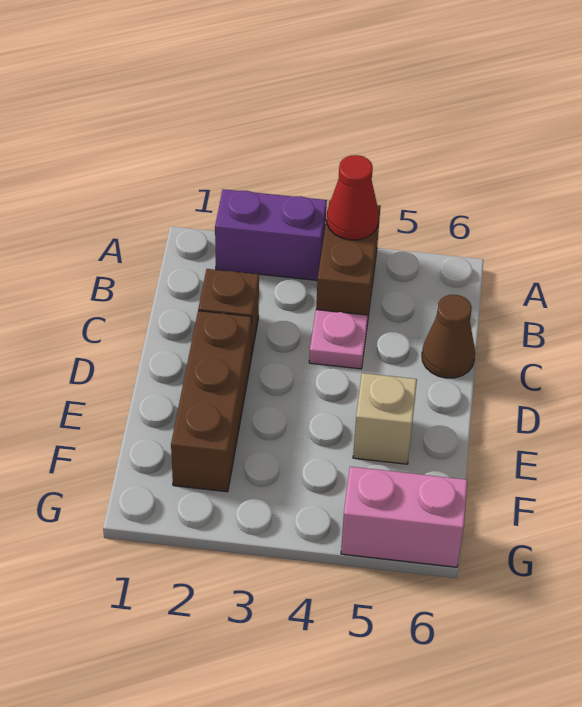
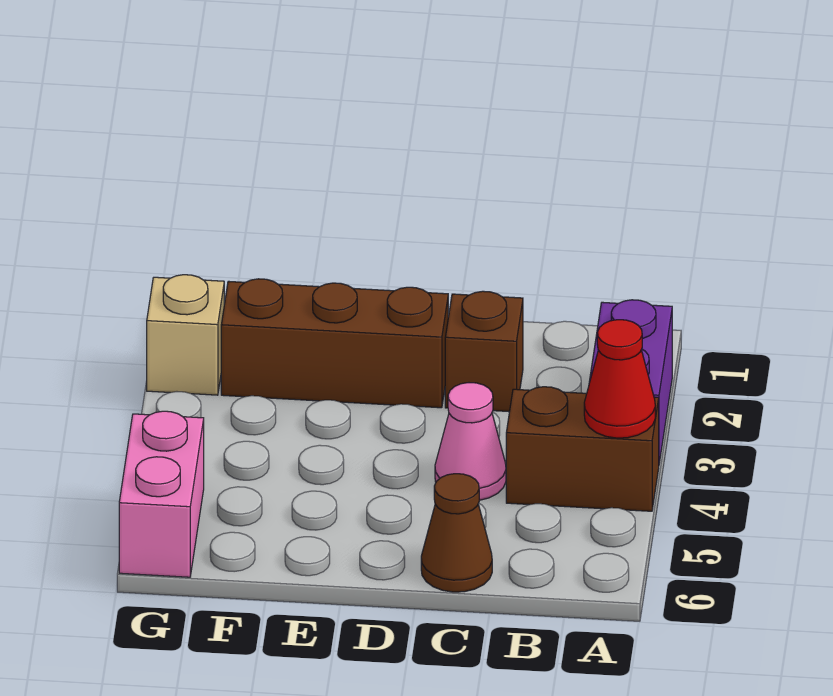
pink plate C4 level 1 -> pink cone C4 level 1
tan brick E5 level 1 -> tan brick G2 level 1

